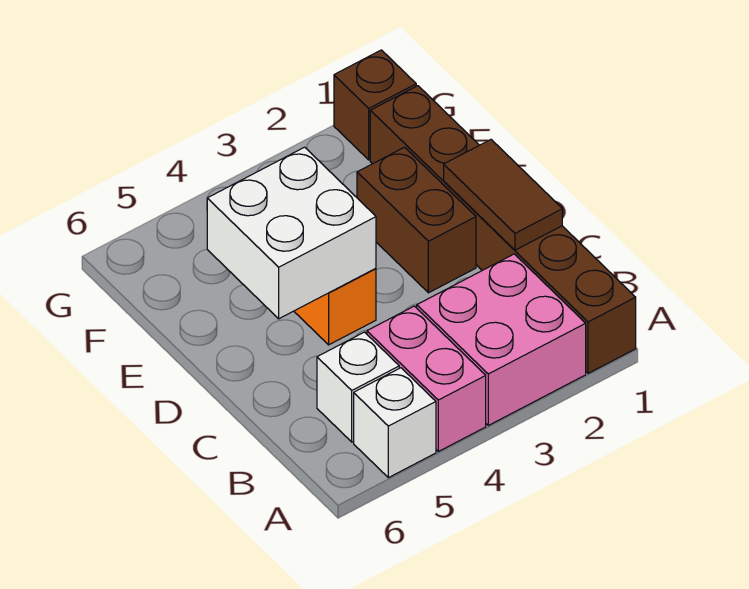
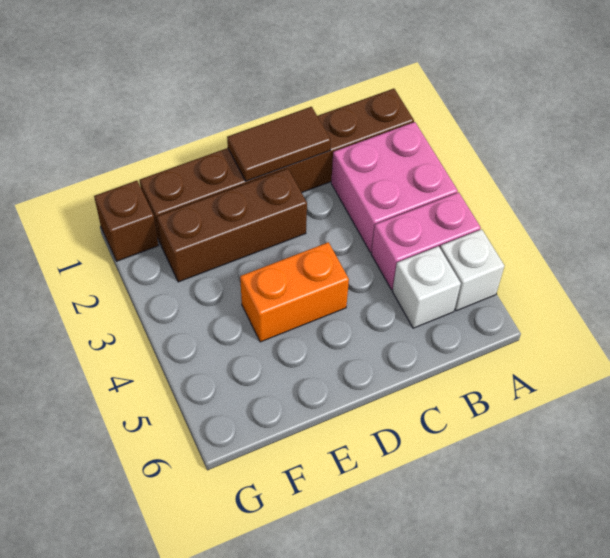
brown brick D2:E2 level 1 -> brown brick D2:F2 level 1
white brick D4:E5 level 2 -> none

